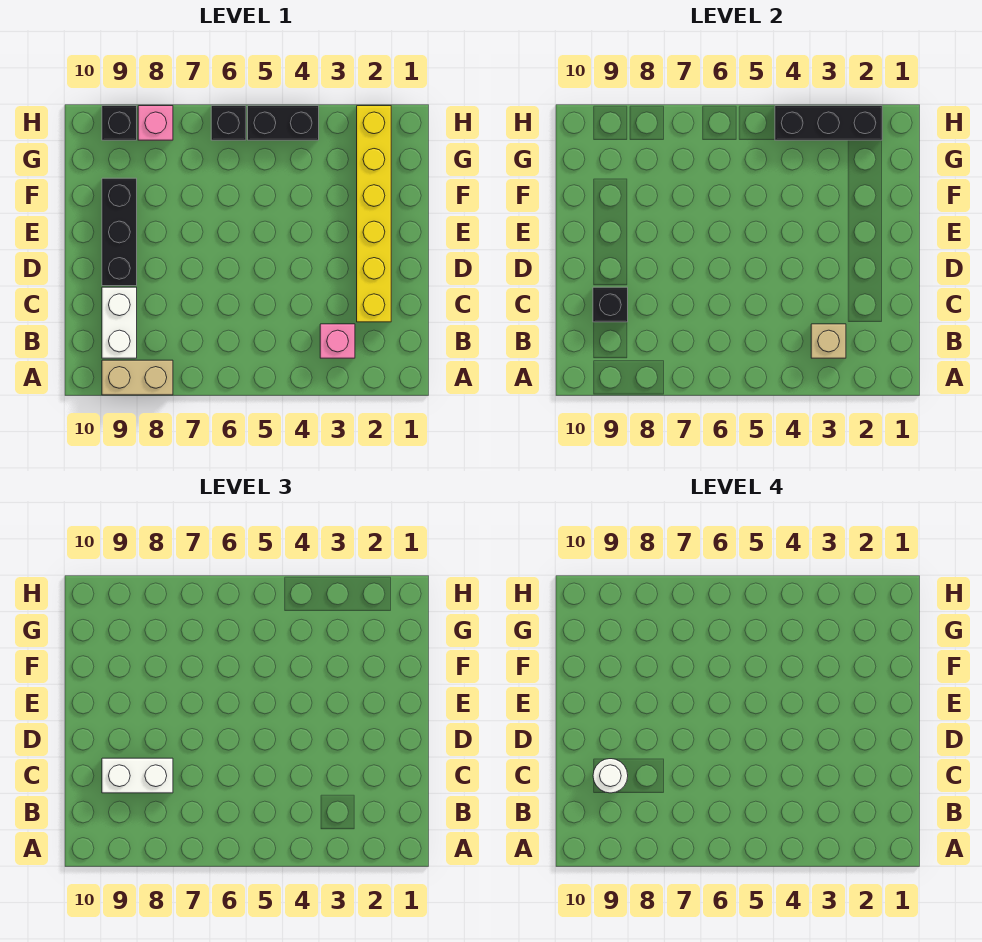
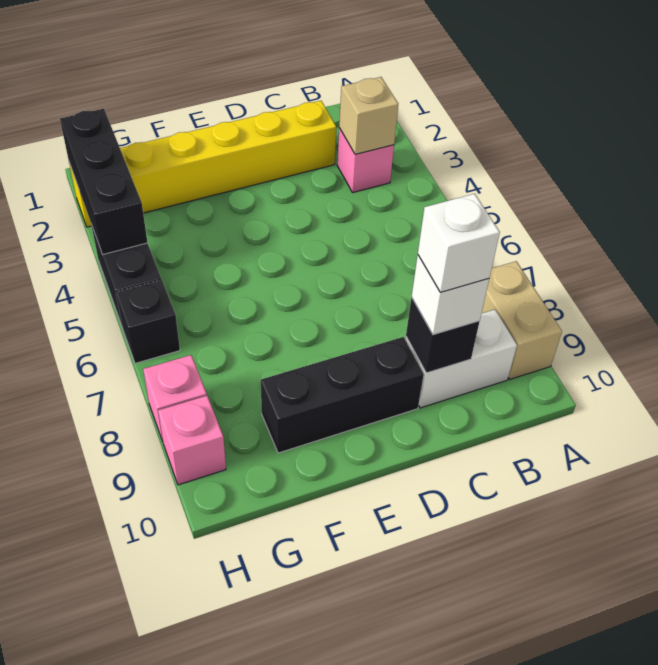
white brick C8:C9 level 3 -> white brick C9 level 3
white round brick C9 level 4 -> white brick C9 level 4
black brick H9 level 1 -> pink brick H9 level 1

